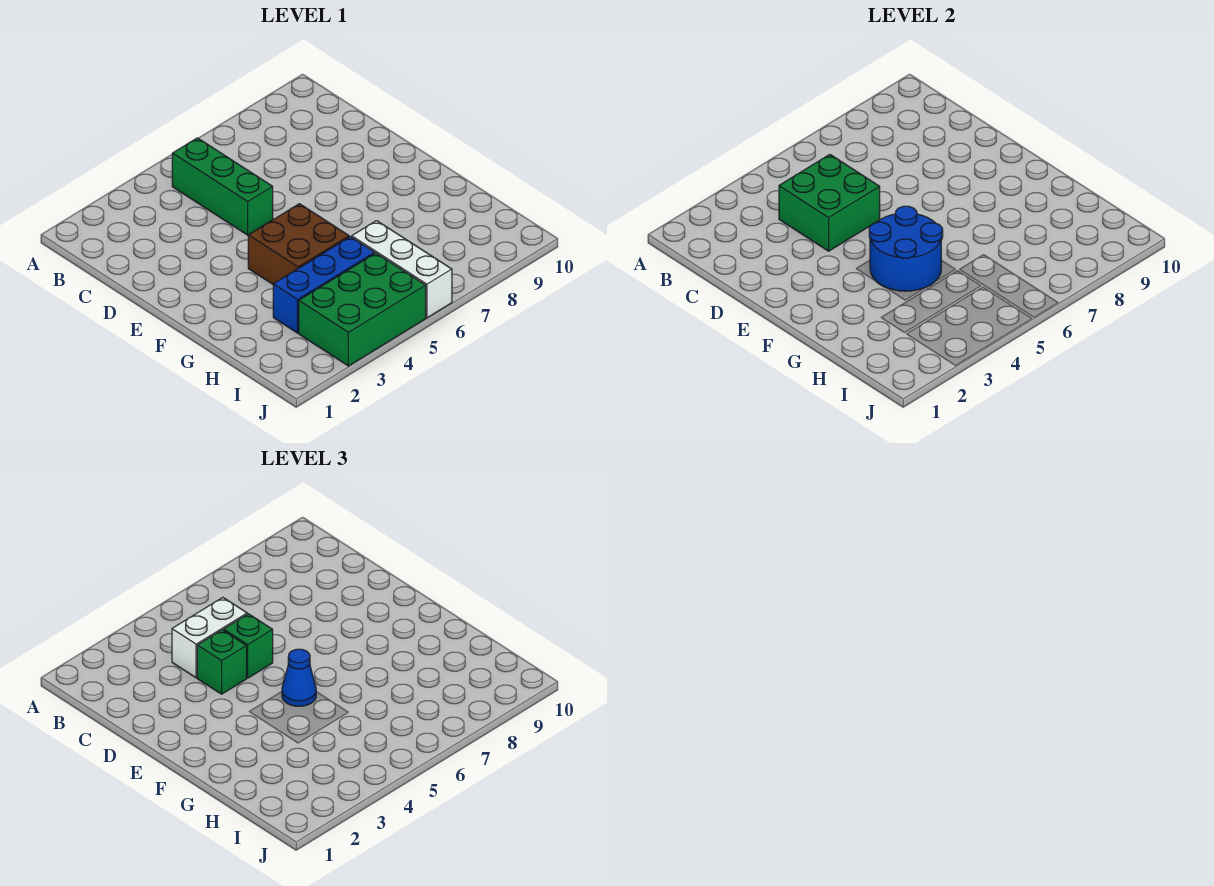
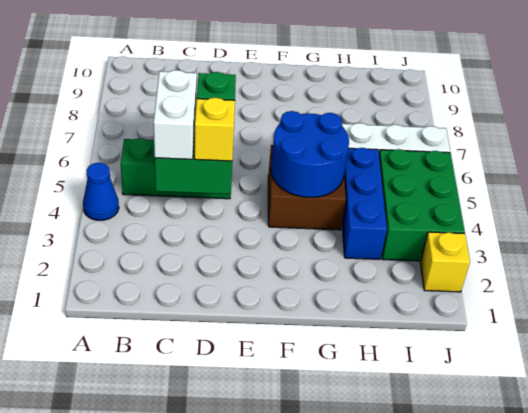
green brick D4 level 3 -> yellow brick D4 level 3
blue cone F5 level 3 -> blue cone A4 level 1
none -> yellow brick J2 level 1

